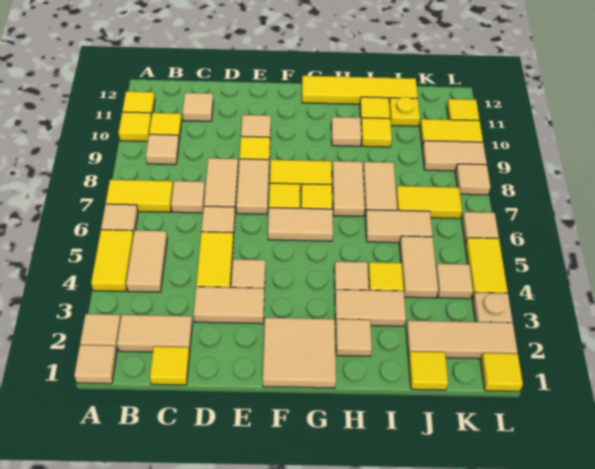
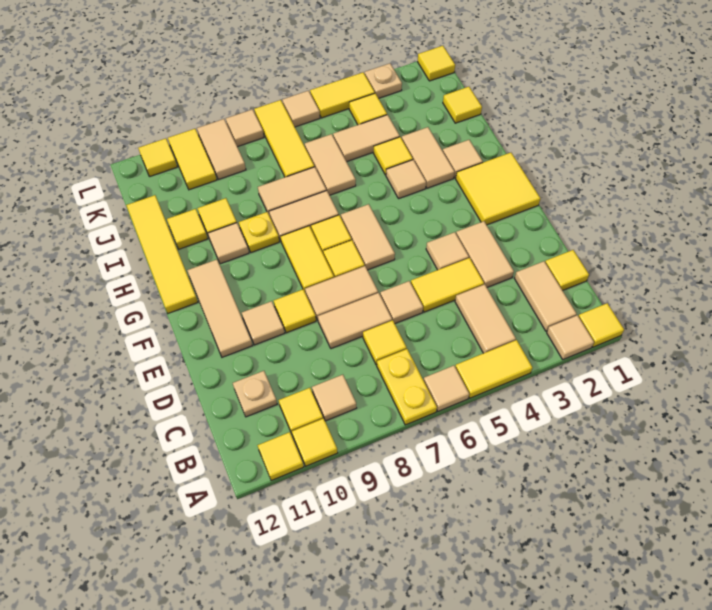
tan tile A1 level 1 -> yellow tile A1 level 1
yellow tile A7:B7 level 1 -> yellow plate A7:B7 level 1
tan tile B4:B5 level 1 -> tan tile B4:C4 level 1
tan tile C7 level 1 -> yellow tile C7 level 1
tan tile C11 level 1 -> tan plate C11 level 1
tan tile F1:G2 level 1 -> yellow tile F1:G2 level 1
tan tile J2:L2 level 1 -> tan tile E11:G11 level 1
yellow tile J7:K7 level 1 -> yellow tile J7:L7 level 1
yellow plate J11 level 1 -> yellow plate H9 level 1
tan tile K4 level 1 -> yellow tile K4 level 1

